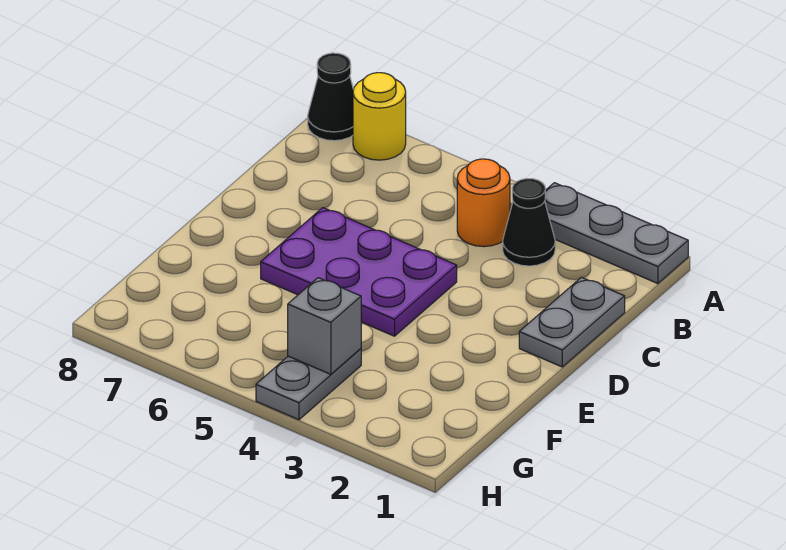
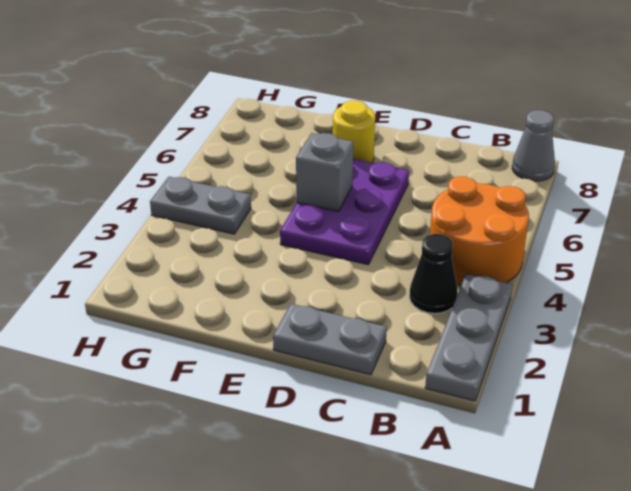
yellow round brick A7 level 1 -> yellow round brick E7 level 1
black cone A8 level 1 -> grey cone A8 level 1
orange round brick B4 level 1 -> orange round brick A4:B5 level 1
grey brick G4 level 2 -> grey brick E5 level 2

